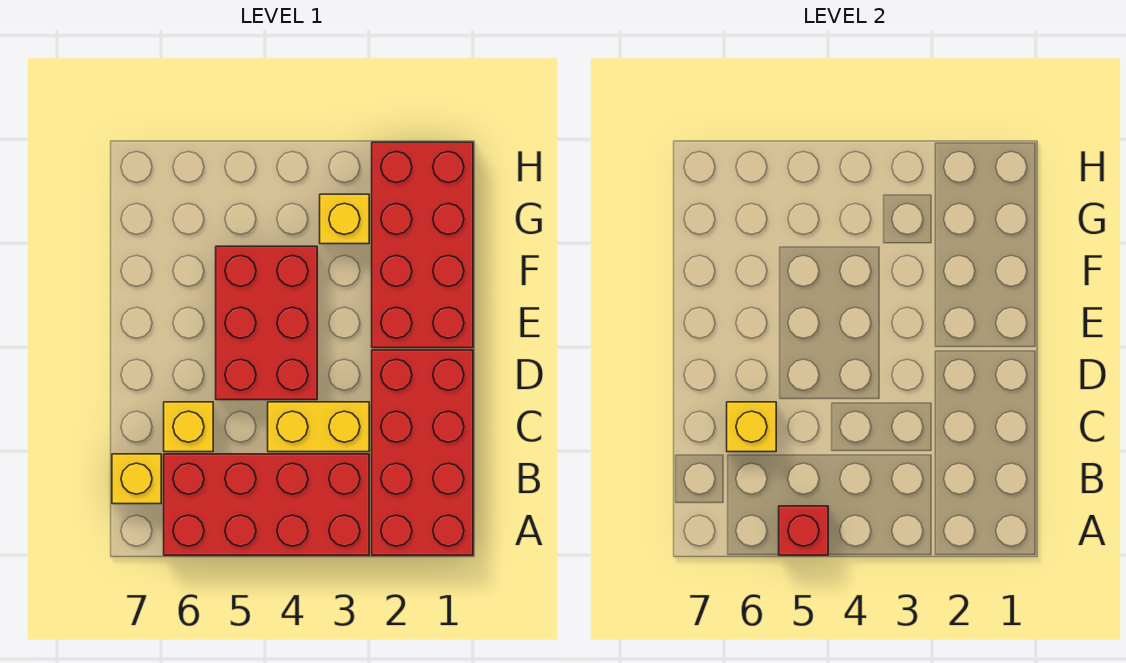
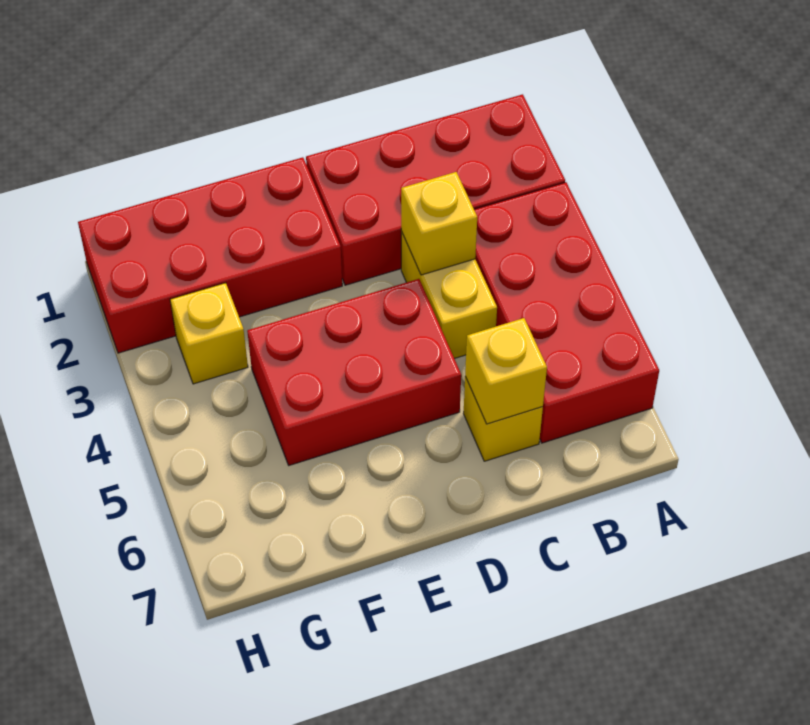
red brick A5 level 2 -> none
yellow brick B7 level 1 -> yellow brick C3 level 2

